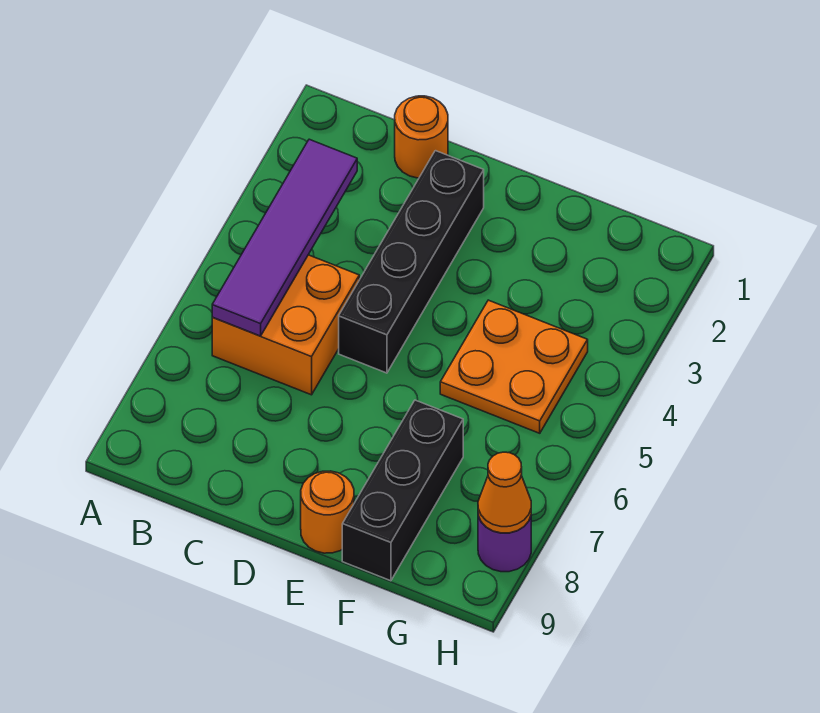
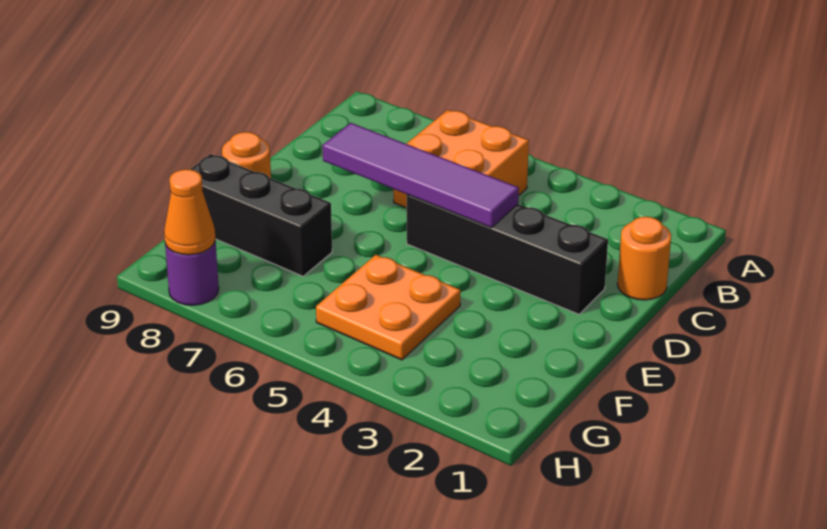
purple tile B3:B6 level 2 -> purple tile D4:D7 level 2

